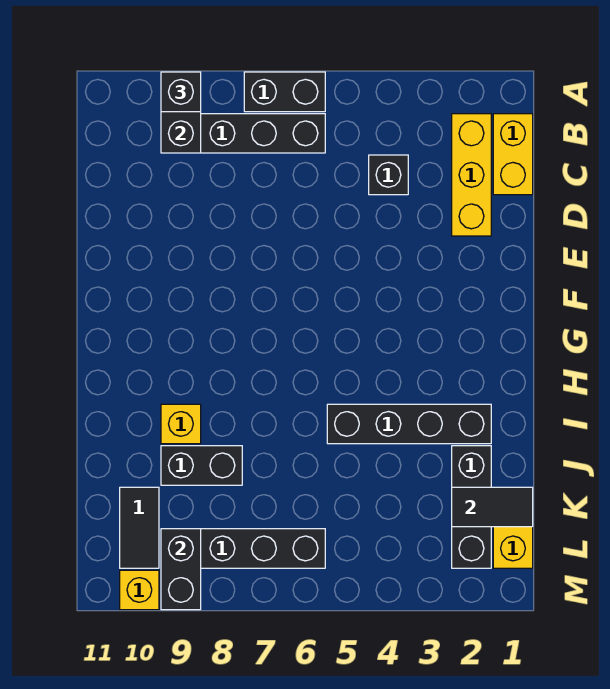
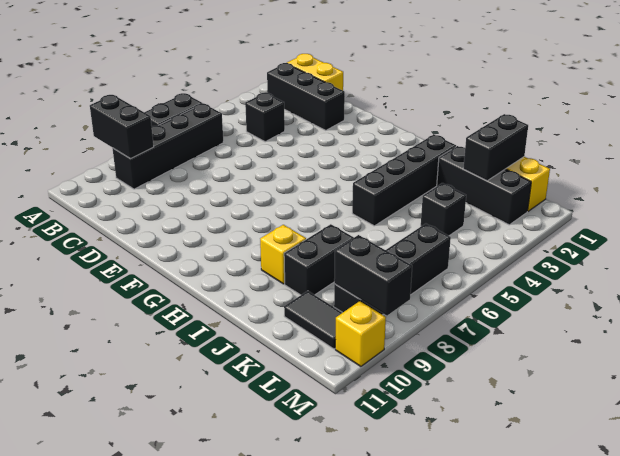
black brick A9 level 3 -> black brick K4 level 1
yellow brick B2:D2 level 1 -> black brick B2:D2 level 1
black tile K1:K2 level 2 -> black brick K1:K2 level 2

